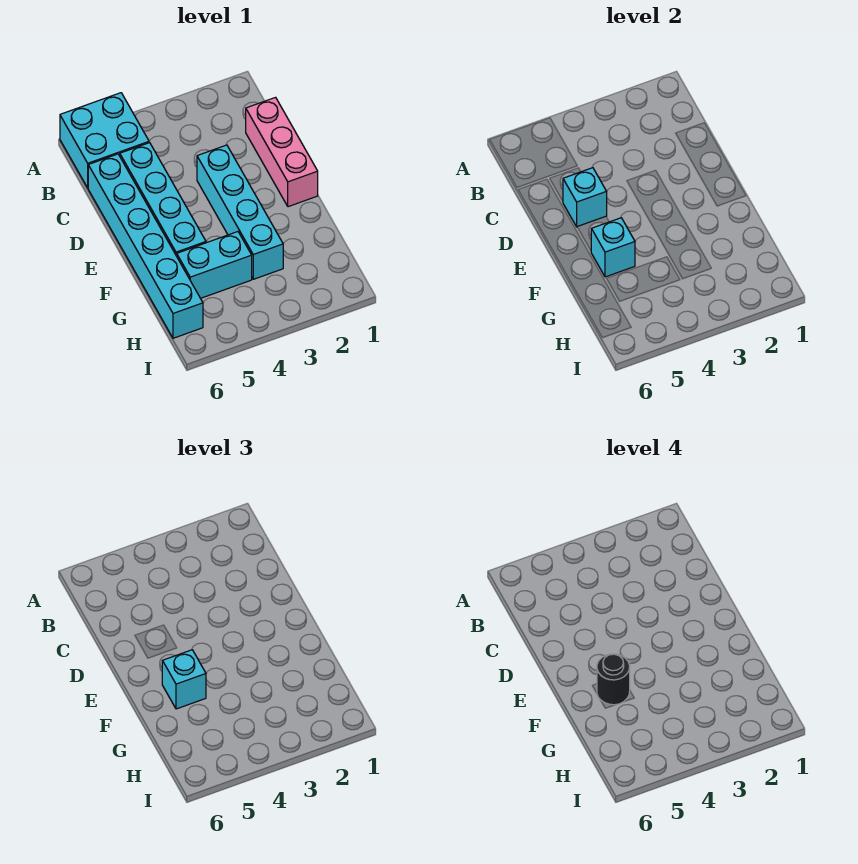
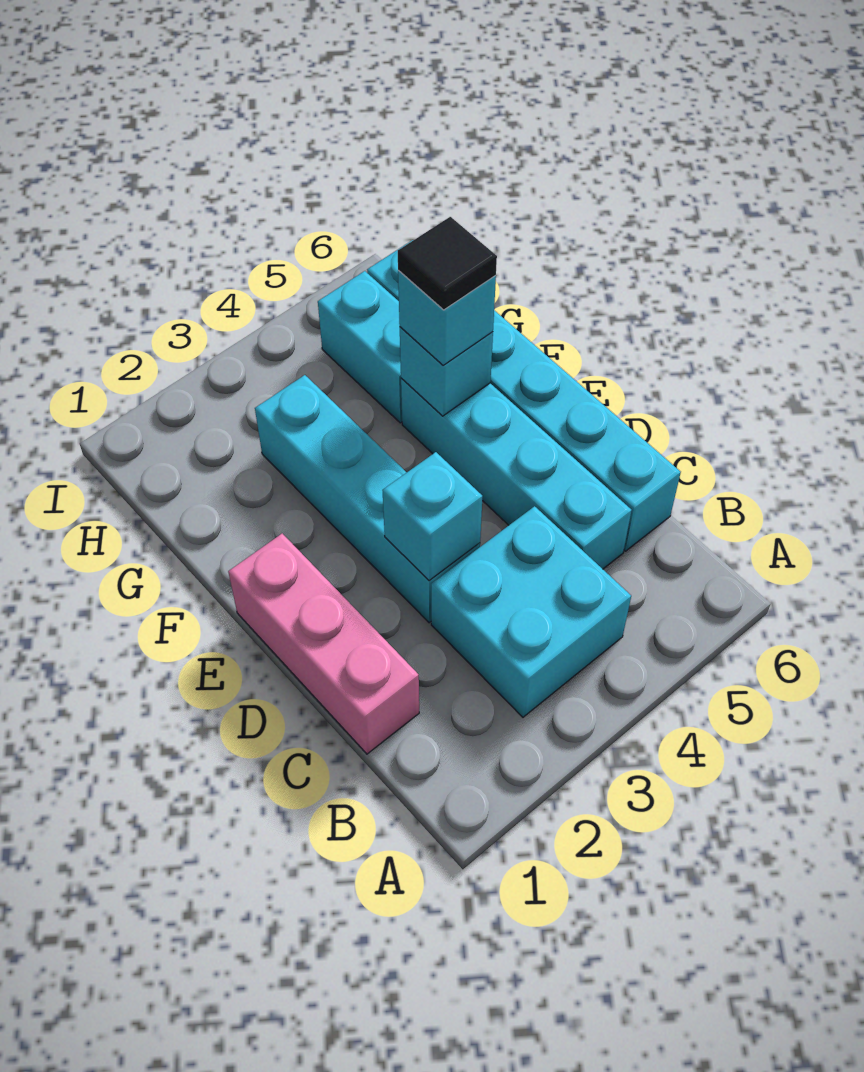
cyan brick A5:B6 level 1 -> cyan brick B3:C4 level 1
cyan brick D5 level 2 -> cyan brick D3 level 2
black round brick F5 level 4 -> black tile F5 level 4
cyan brick G4:G5 level 1 -> cyan brick G5:H5 level 1

